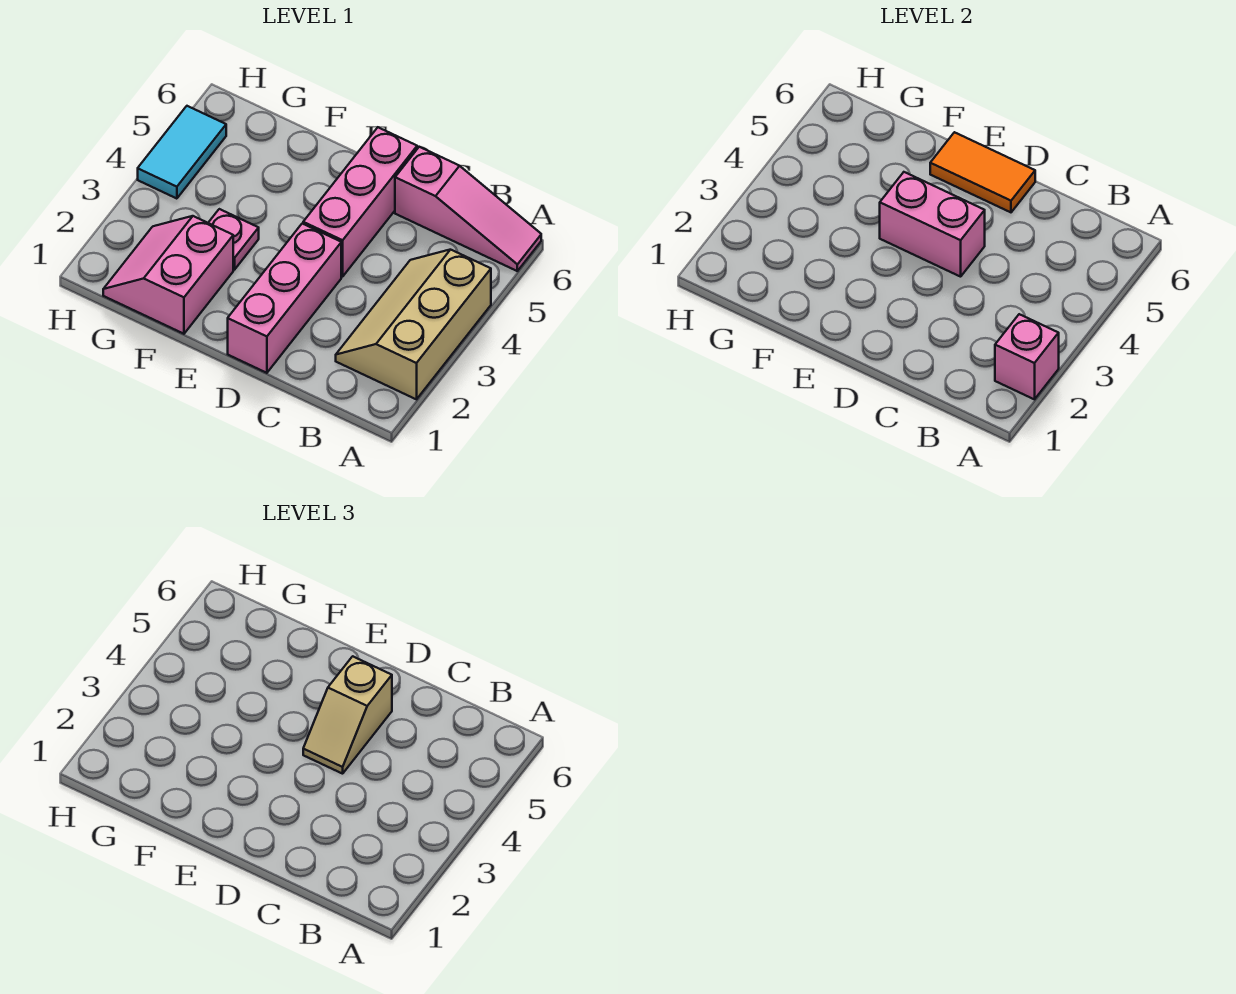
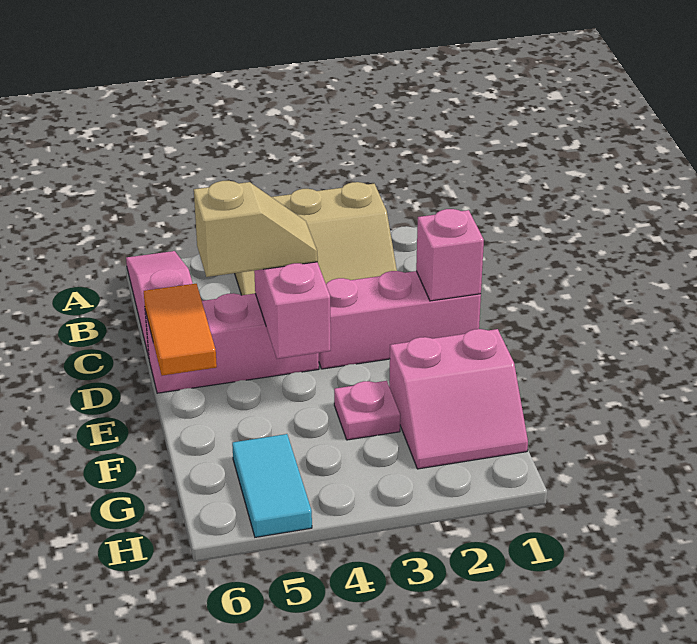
pink brick A2 level 2 -> pink brick D1 level 2
cyan tile H4:H5 level 1 -> cyan tile G5:H5 level 1

